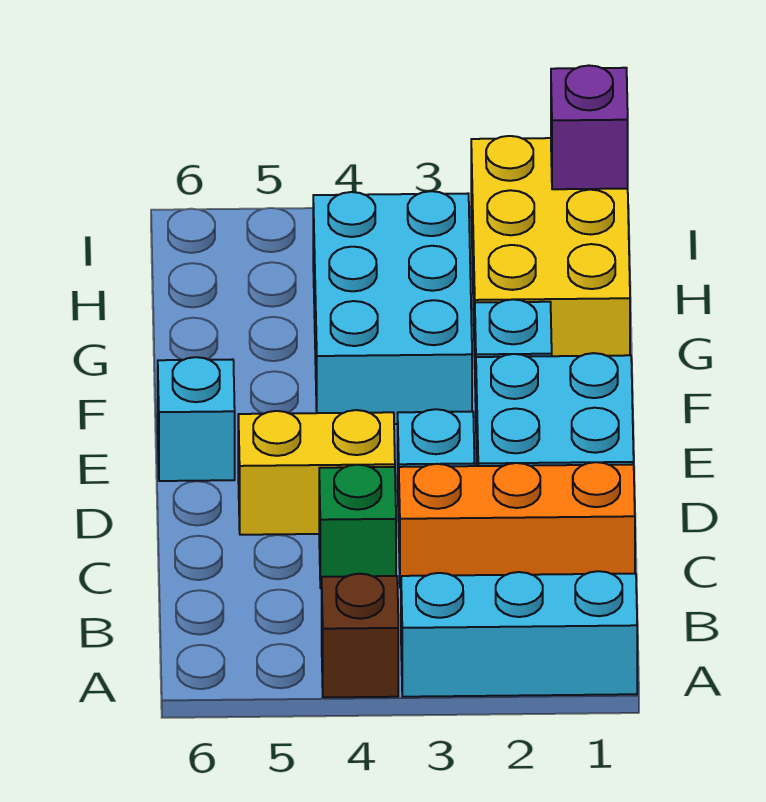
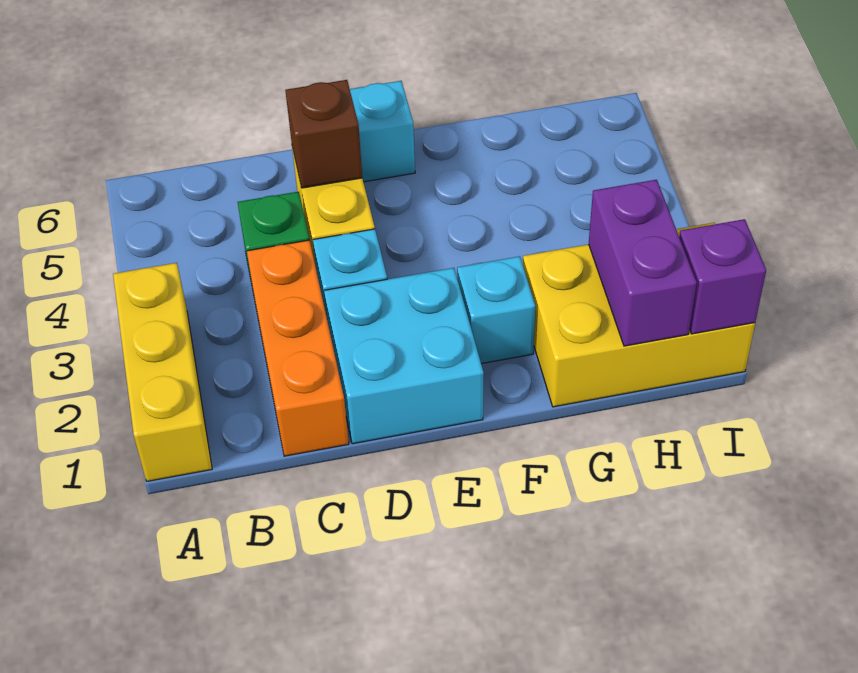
cyan brick A1:A3 level 1 -> yellow brick A1:A3 level 1
brown brick A4 level 1 -> brown brick D5 level 2
cyan brick F3:H4 level 1 -> none
none -> purple brick H1:H2 level 2

